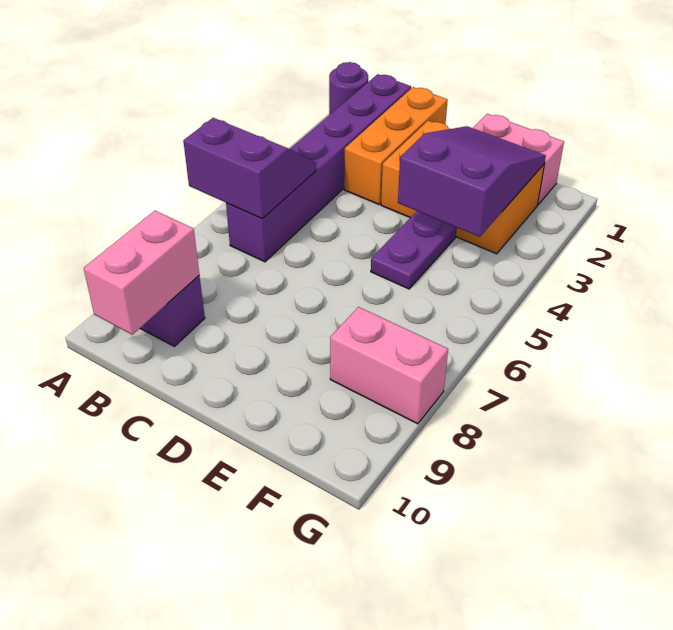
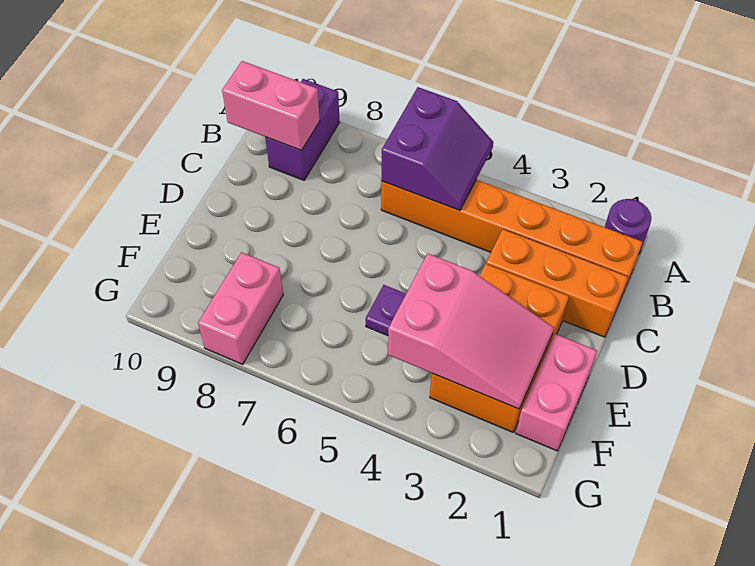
purple brick B1:B6 level 1 -> orange brick B1:B6 level 1
purple slope E2:F4 level 2 top 4 -> pink slope E2:F4 level 2 top 4

